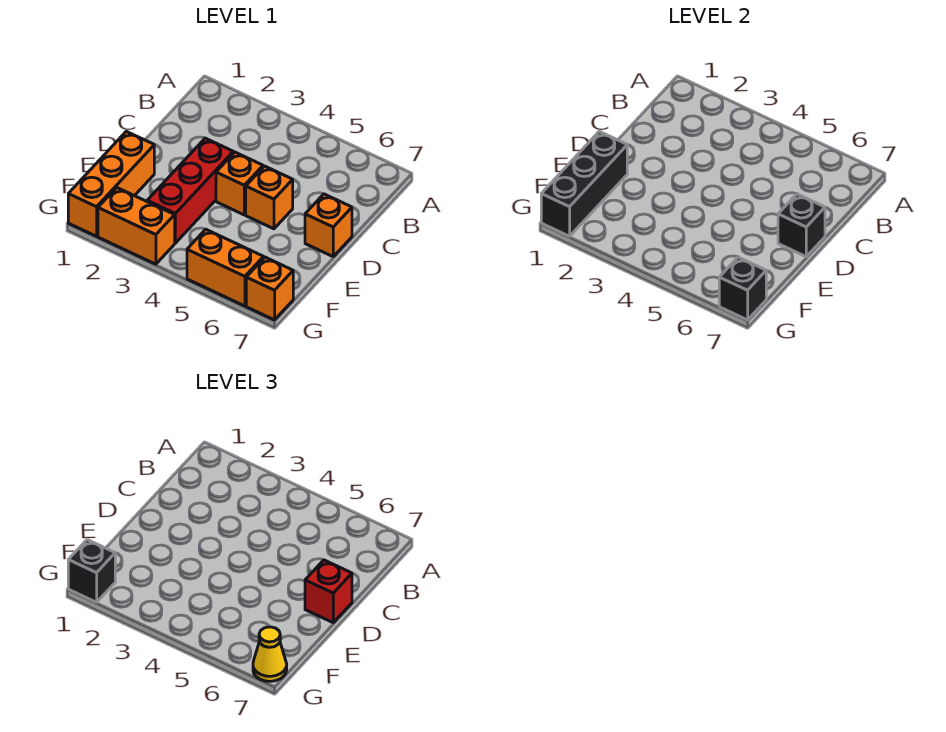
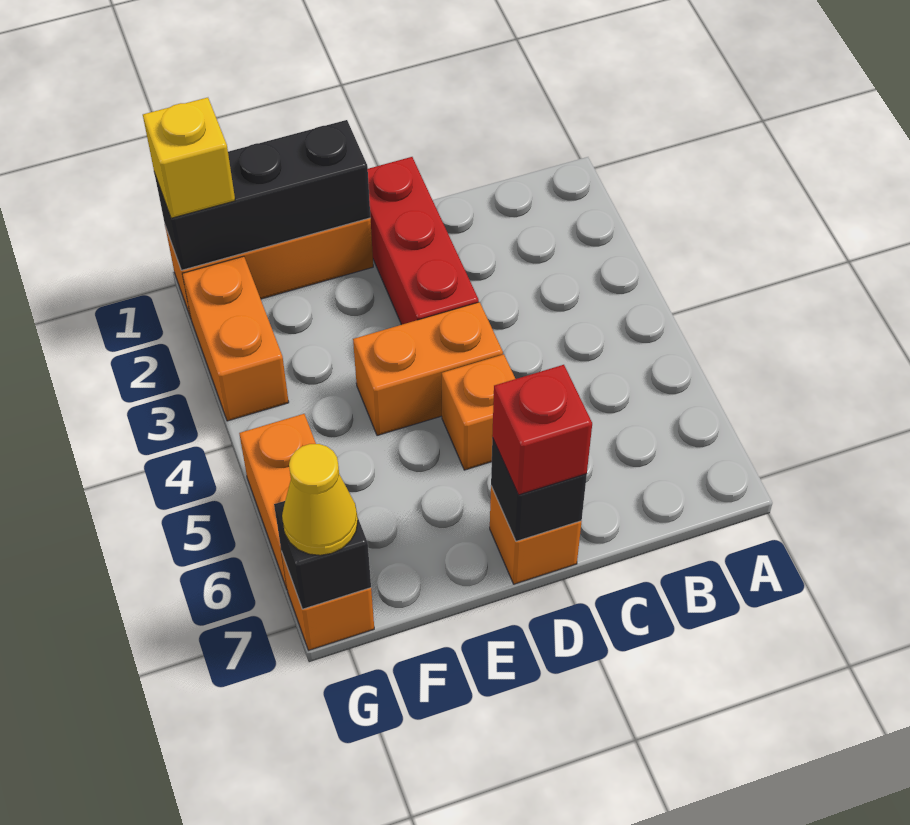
red brick D3:F3 level 1 -> red brick D1:D3 level 1
orange brick D4 level 1 -> orange brick D4:E4 level 1
black brick G1 level 3 -> yellow brick G1 level 3

